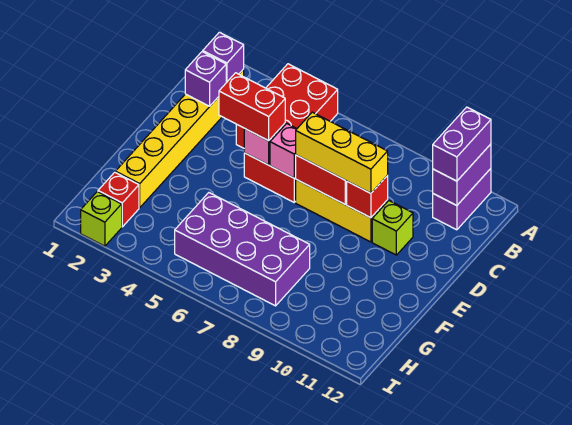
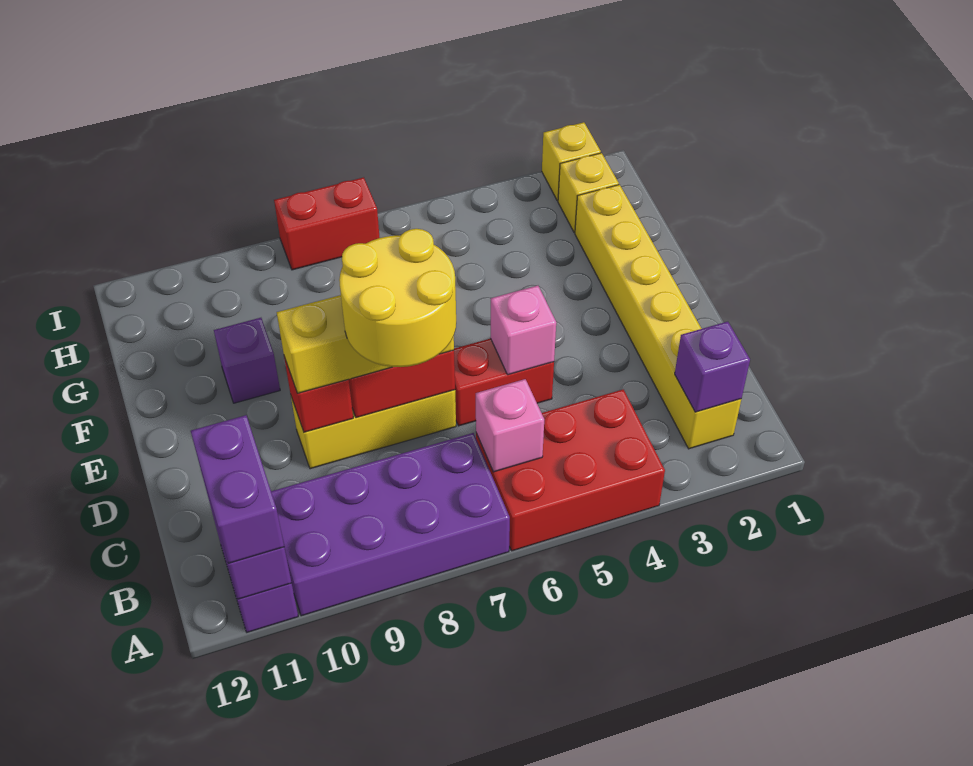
red brick A4:C5 level 1 -> red brick A4:B6 level 1
purple brick C2 level 2 -> purple brick F10 level 1
none -> yellow round brick C7:D8 level 4
red brick D4:D5 level 3 -> red brick I7:I8 level 1
pink brick D6 level 2 -> pink brick B6 level 2
lime brick D10 level 1 -> none
purple brick G5:H8 level 1 -> purple brick A7:B10 level 1
red brick H2 level 1 -> yellow brick H2 level 1
lime brick I2 level 1 -> yellow brick I2 level 1

